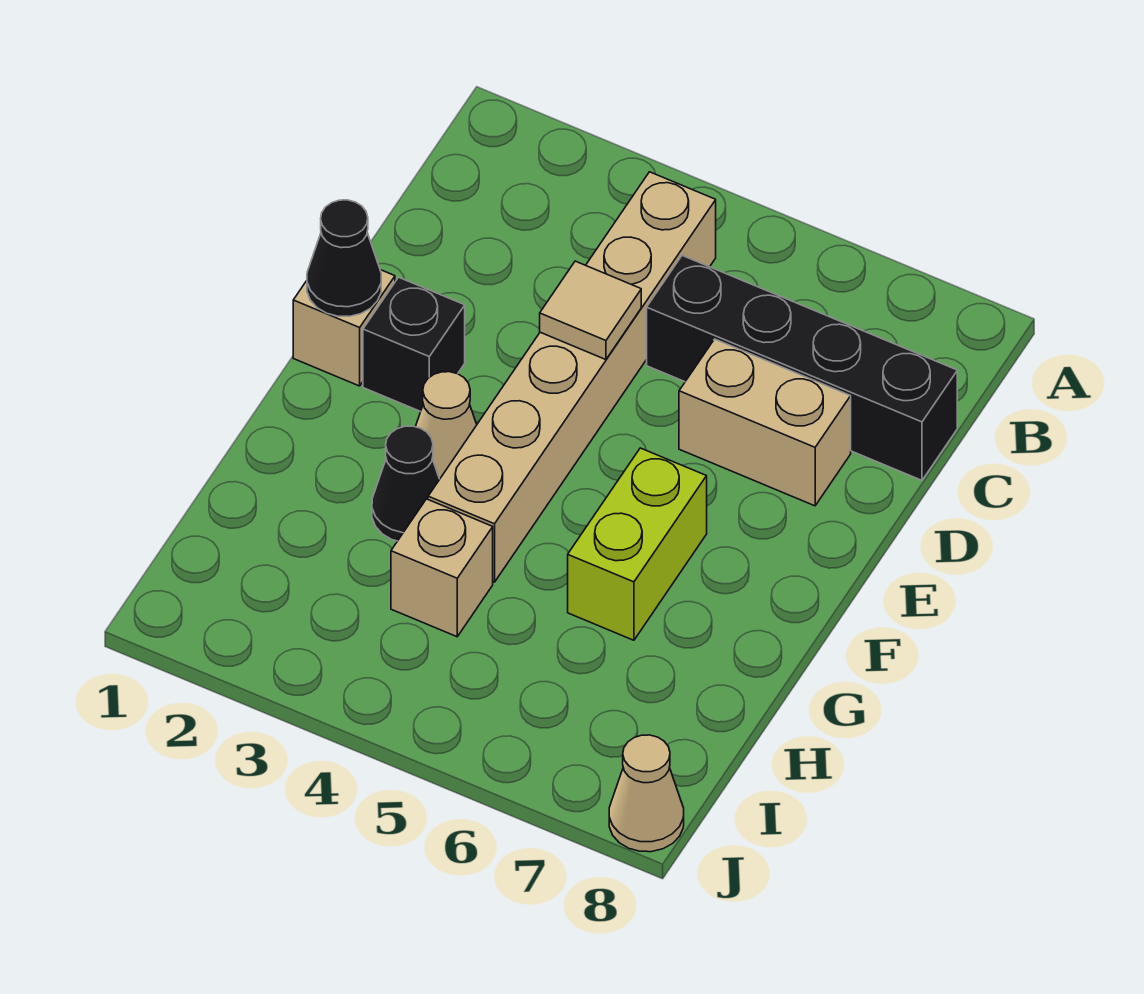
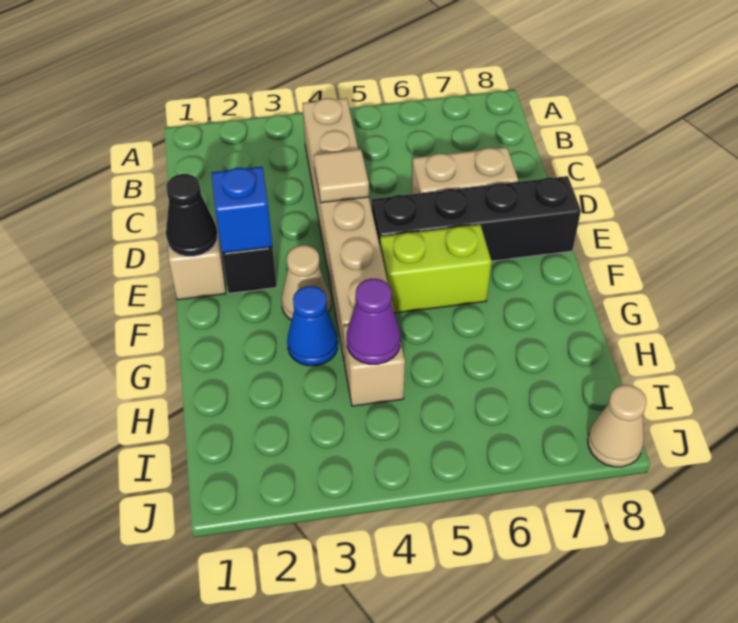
black brick C5:C8 level 1 -> black brick E5:E8 level 1
none -> blue brick E2 level 2
lime brick F6:G6 level 1 -> lime brick F5:F6 level 1
black cone G3 level 1 -> blue cone G3 level 1
none -> purple cone H4 level 2

